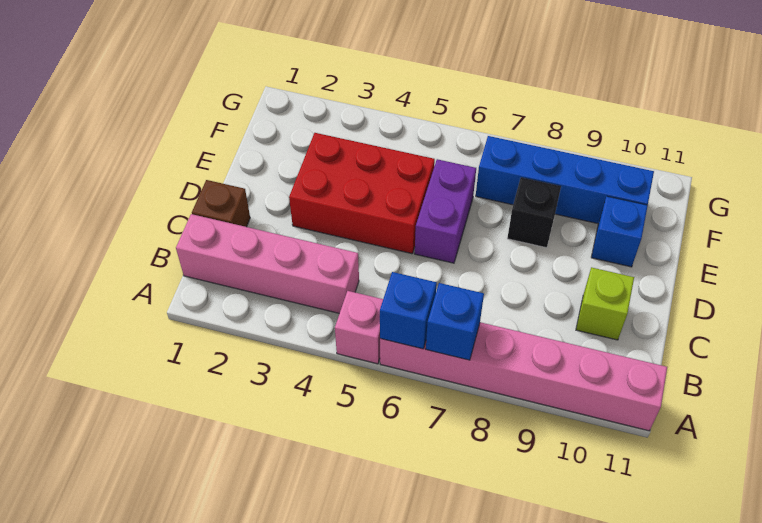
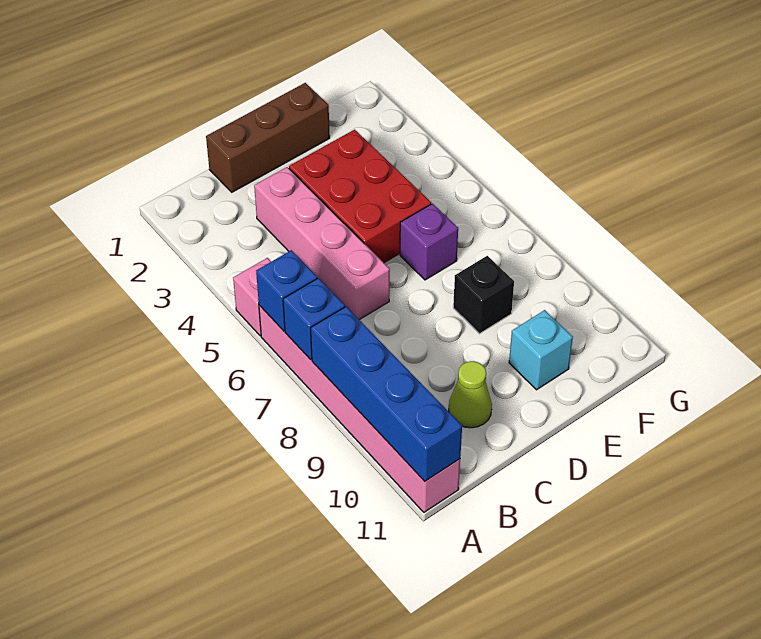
pink brick B1:B4 level 1 -> pink brick C3:C6 level 1
brown brick C1 level 1 -> brown brick C1:E1 level 1
lime brick C10 level 1 -> lime cone C10 level 1
purple brick D6:E6 level 1 -> purple brick E6 level 1
blue brick E10 level 1 -> cyan brick E10 level 1
blue brick F7:F10 level 1 -> blue brick A8:A11 level 2

